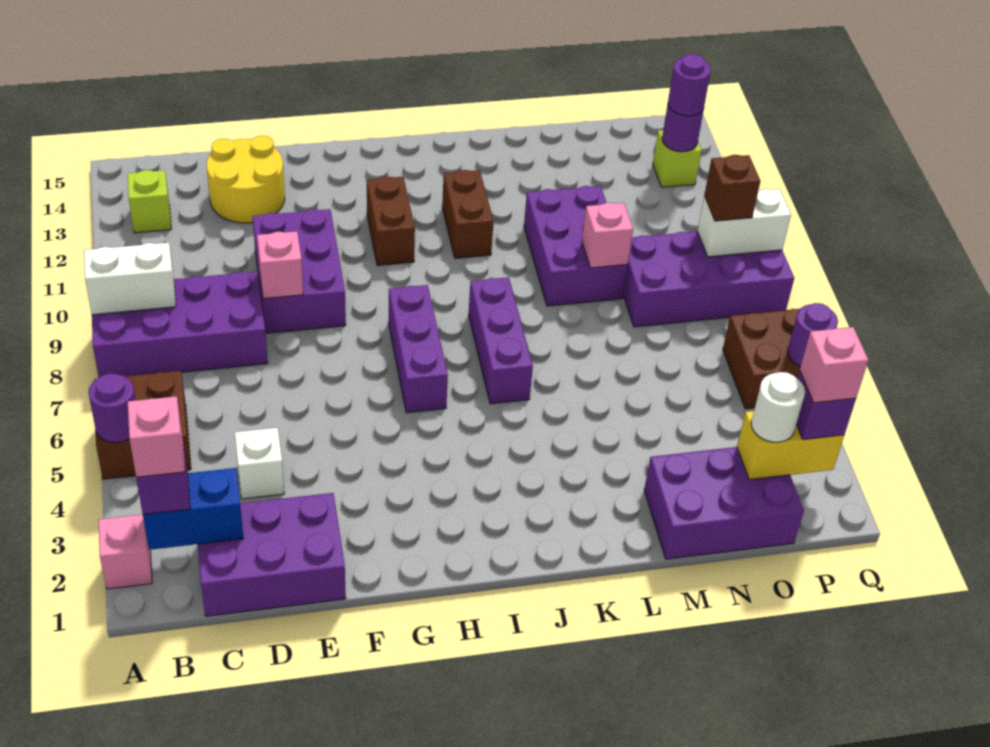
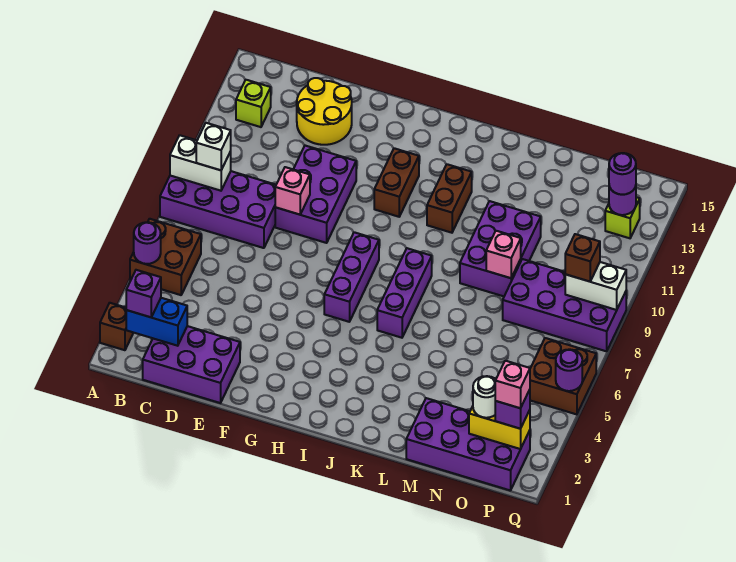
pink brick A2 level 1 -> brown brick A2 level 1
pink brick B2 level 4 -> none
white brick D4 level 1 -> white brick B9 level 3
purple brick M1:O2 level 1 -> purple brick M1:P2 level 1

